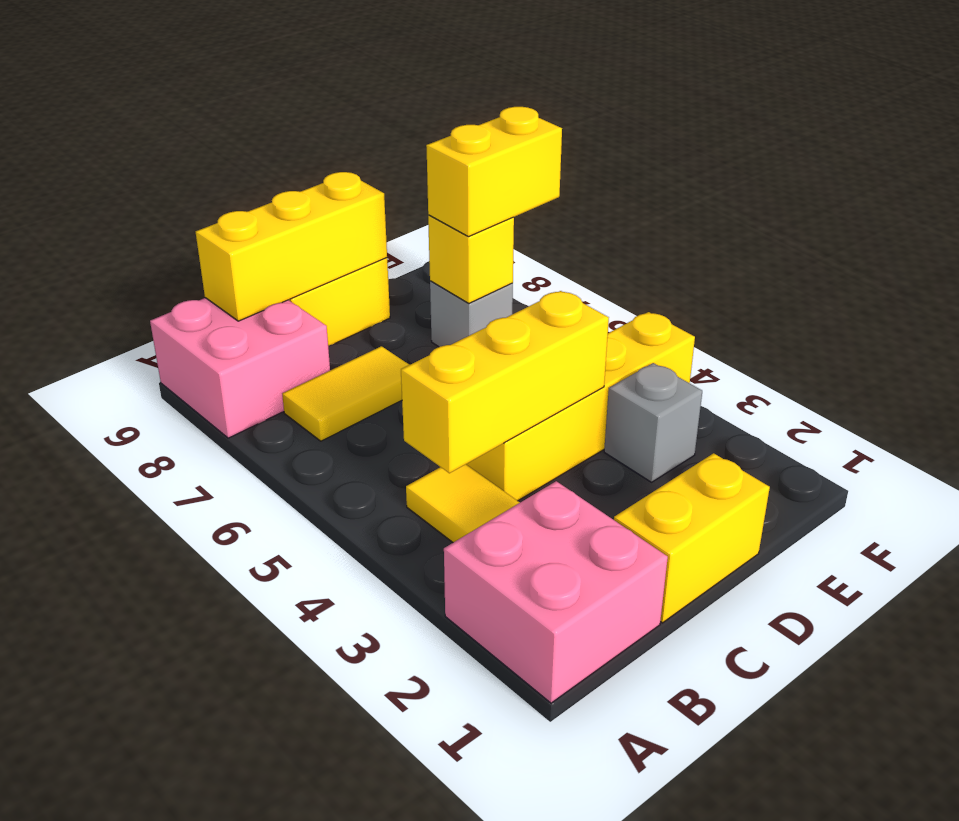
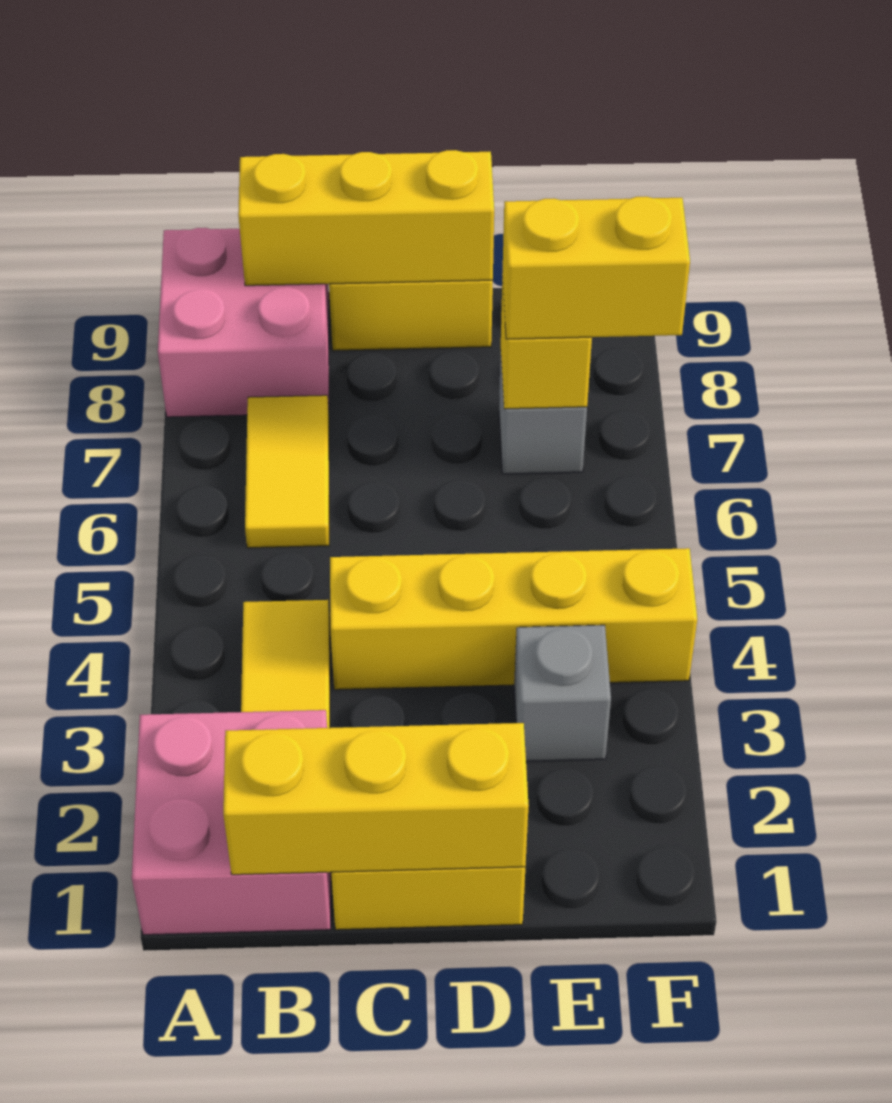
yellow brick B4:D4 level 2 -> yellow brick B1:D1 level 2
yellow tile B7:C7 level 1 -> yellow tile B6:B7 level 1

